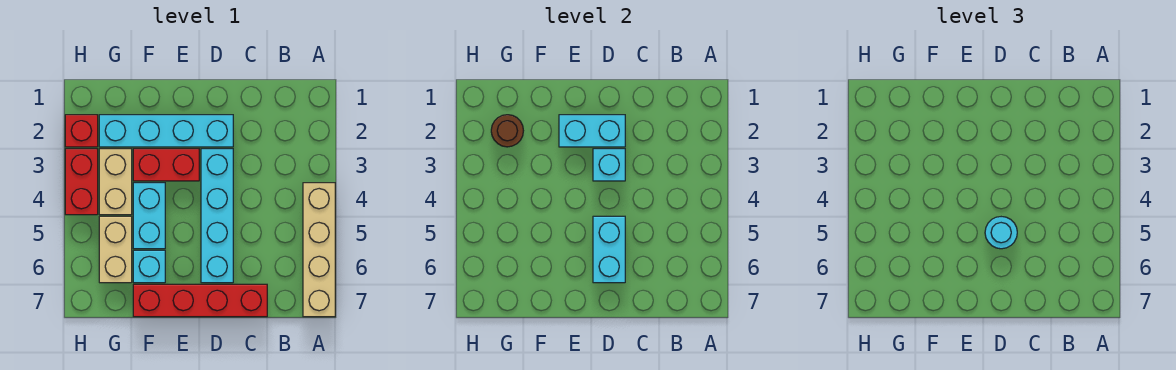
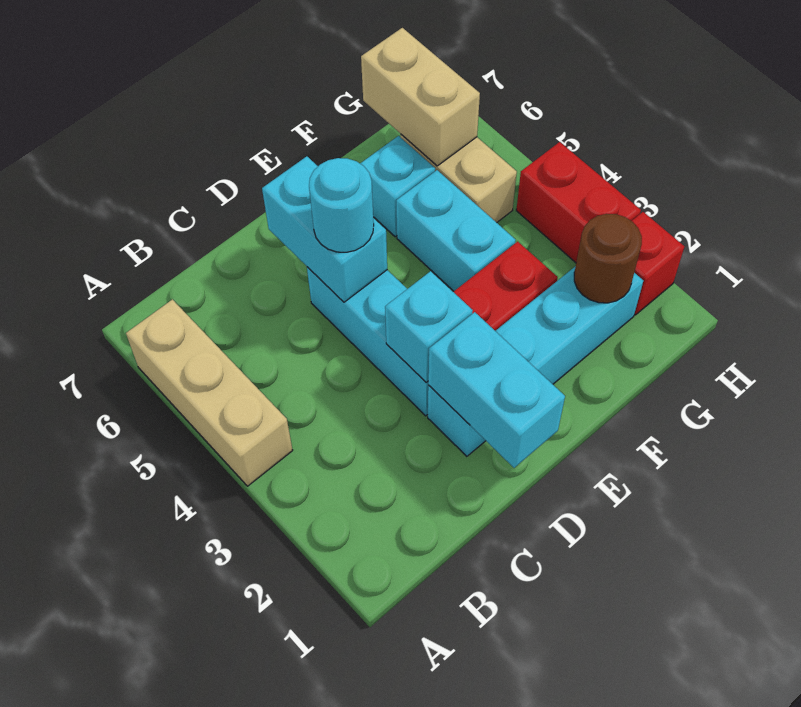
tan brick A4:A7 level 1 -> tan brick A4:A6 level 1
red brick C7:F7 level 1 -> none
cyan brick D2:E2 level 2 -> cyan brick D1:D2 level 2
cyan brick D3:D6 level 1 -> cyan brick D3:D5 level 1
tan brick G3:G4 level 1 -> tan brick G6:G7 level 2

